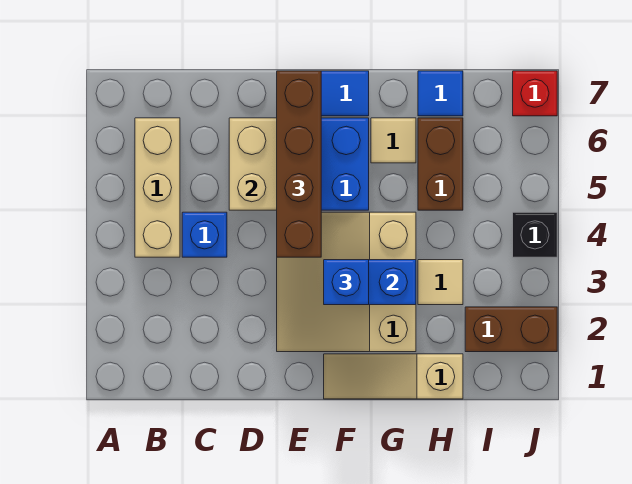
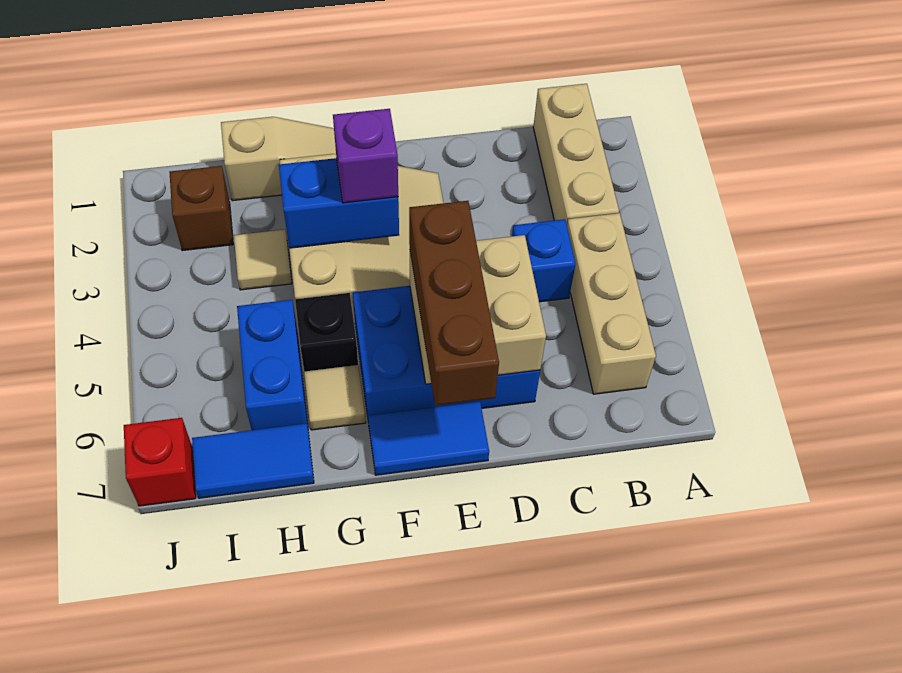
none -> tan brick B1:B3 level 1
brown brick E4:E7 level 3 -> brown brick E5:E7 level 3
blue brick F3 level 3 -> purple brick F3 level 3
brown brick H5:H6 level 1 -> blue brick H5:H6 level 1
blue tile H7 level 1 -> blue tile H7:I7 level 1
brown brick I2:J2 level 1 -> brown brick I2 level 1
black brick J4 level 1 -> black brick G5 level 1

